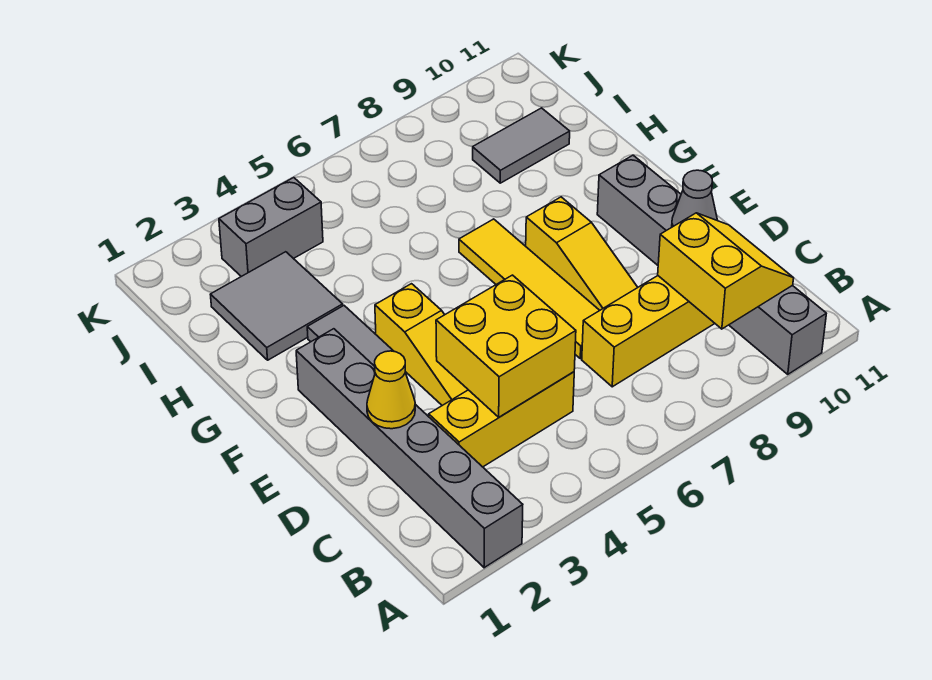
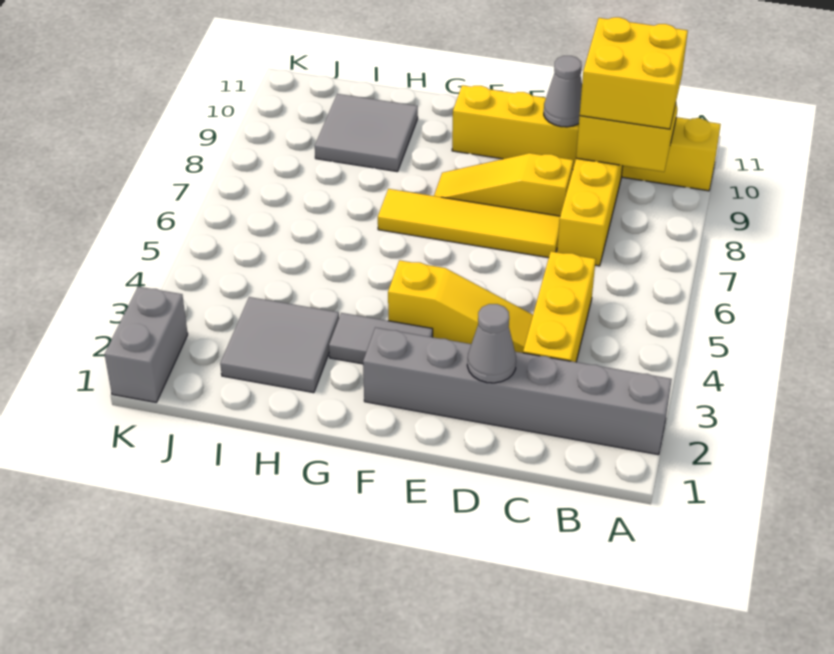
grey brick A10:F10 level 1 -> yellow brick A10:F10 level 1
yellow brick C4:D5 level 2 -> yellow brick B9:C10 level 3
yellow cone D2 level 2 -> grey cone D2 level 2
yellow slope D8:F8 level 1 top F -> yellow slope D8:F8 level 1 top D
grey tile I9:I10 level 1 -> grey tile H9:I10 level 1
grey brick J3:J4 level 1 -> grey brick K1:K2 level 1

